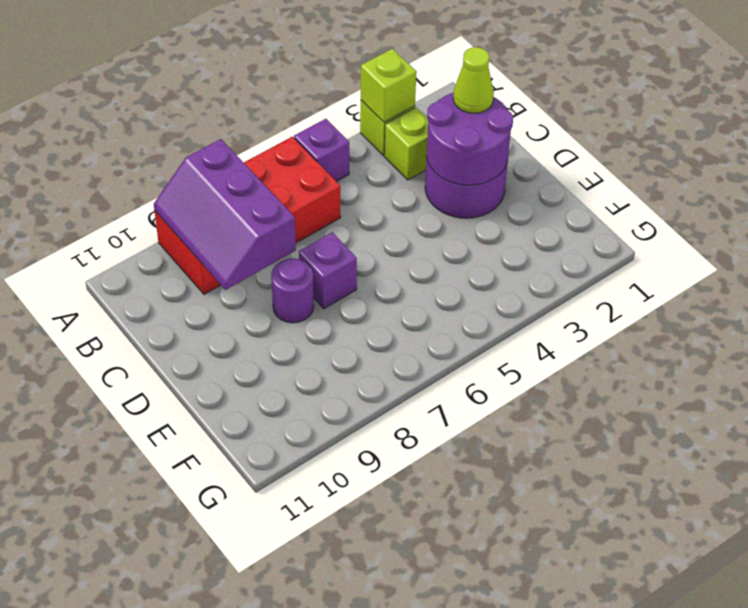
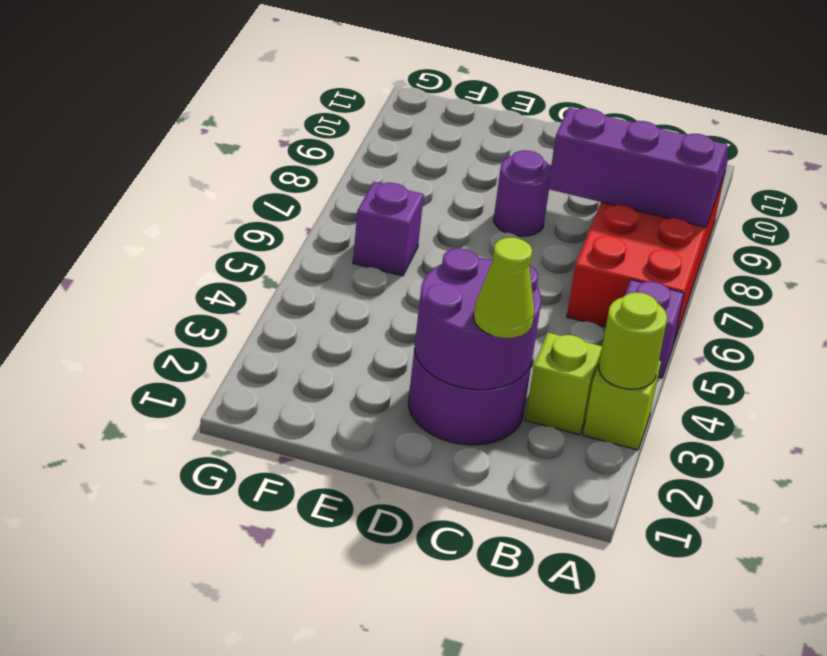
lime brick A3 level 2 -> lime round brick A3 level 2
purple brick D7 level 1 -> purple brick F6 level 1

